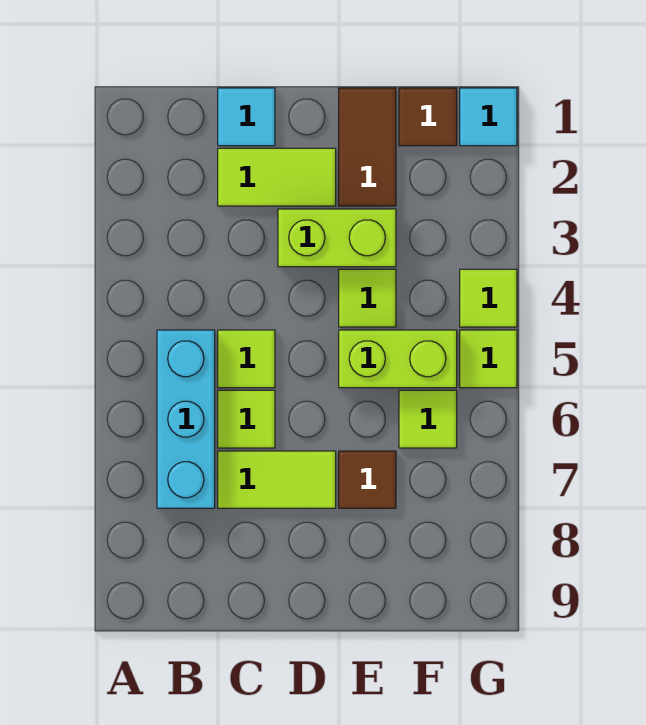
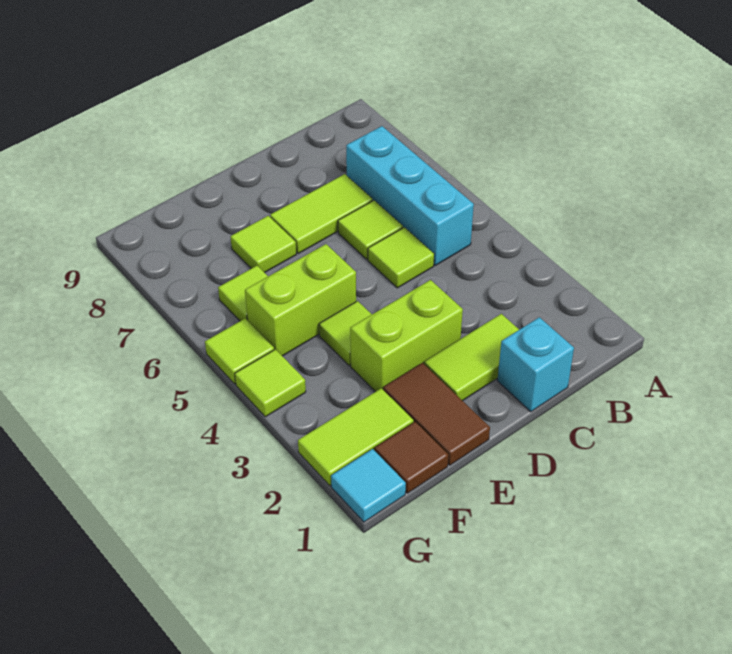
cyan tile C1 level 1 -> cyan brick C1 level 1
brown tile E7 level 1 -> lime tile E7 level 1
none -> lime tile F2:G2 level 1

